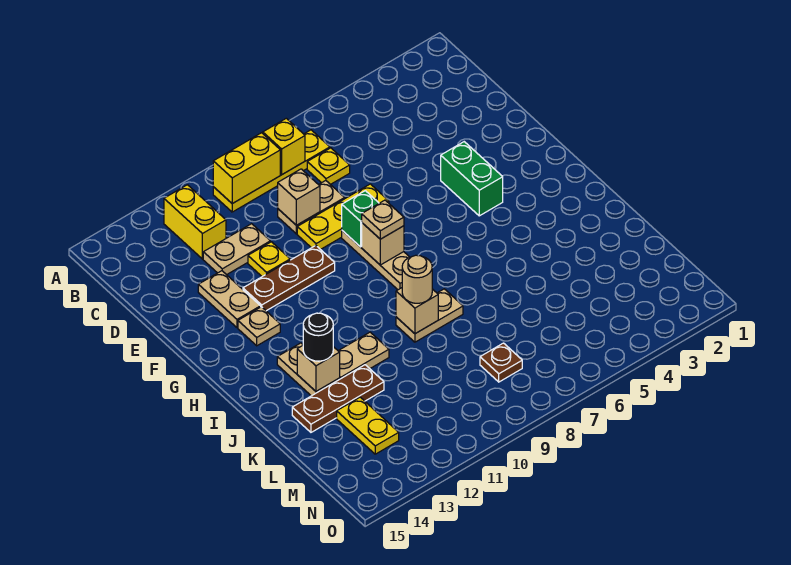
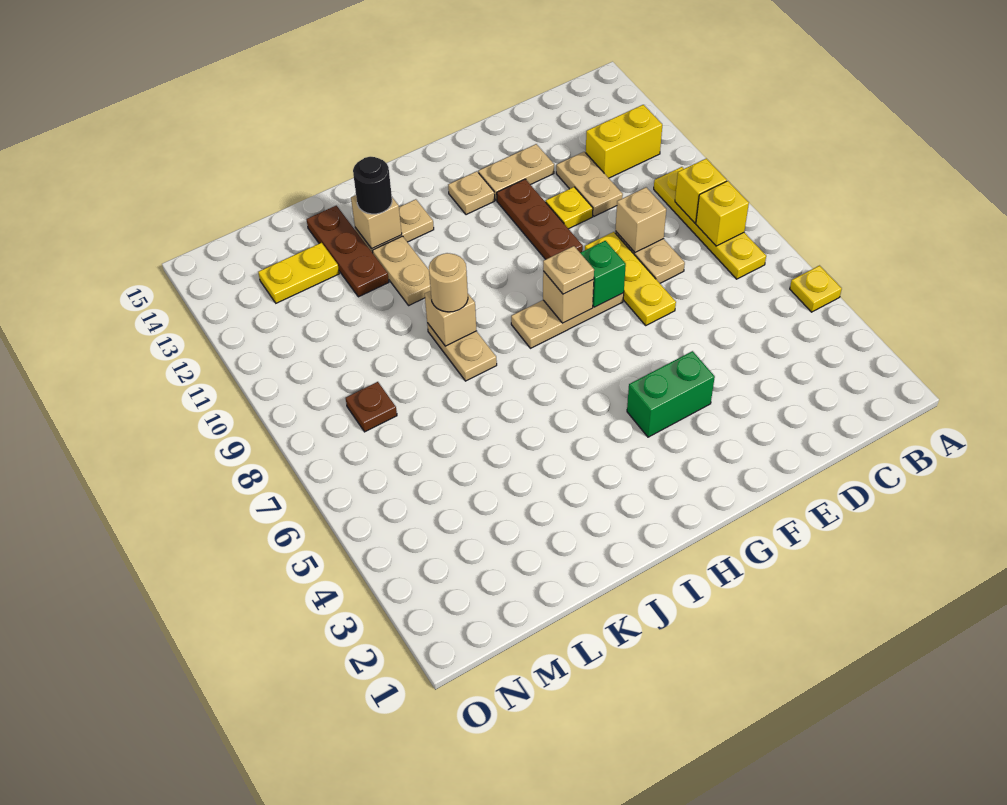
yellow brick B9:B10 level 2 -> yellow brick B9 level 2
yellow plate C7 level 1 -> yellow plate A5 level 1

